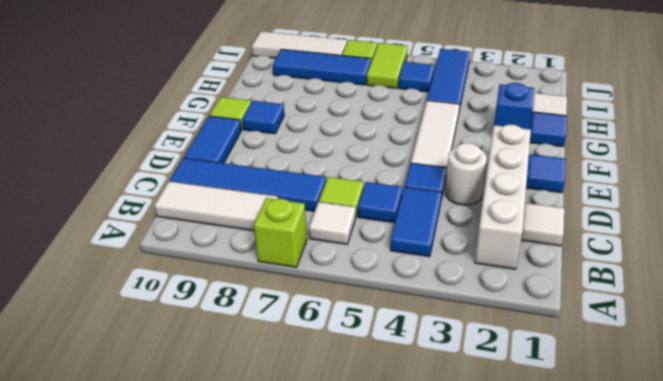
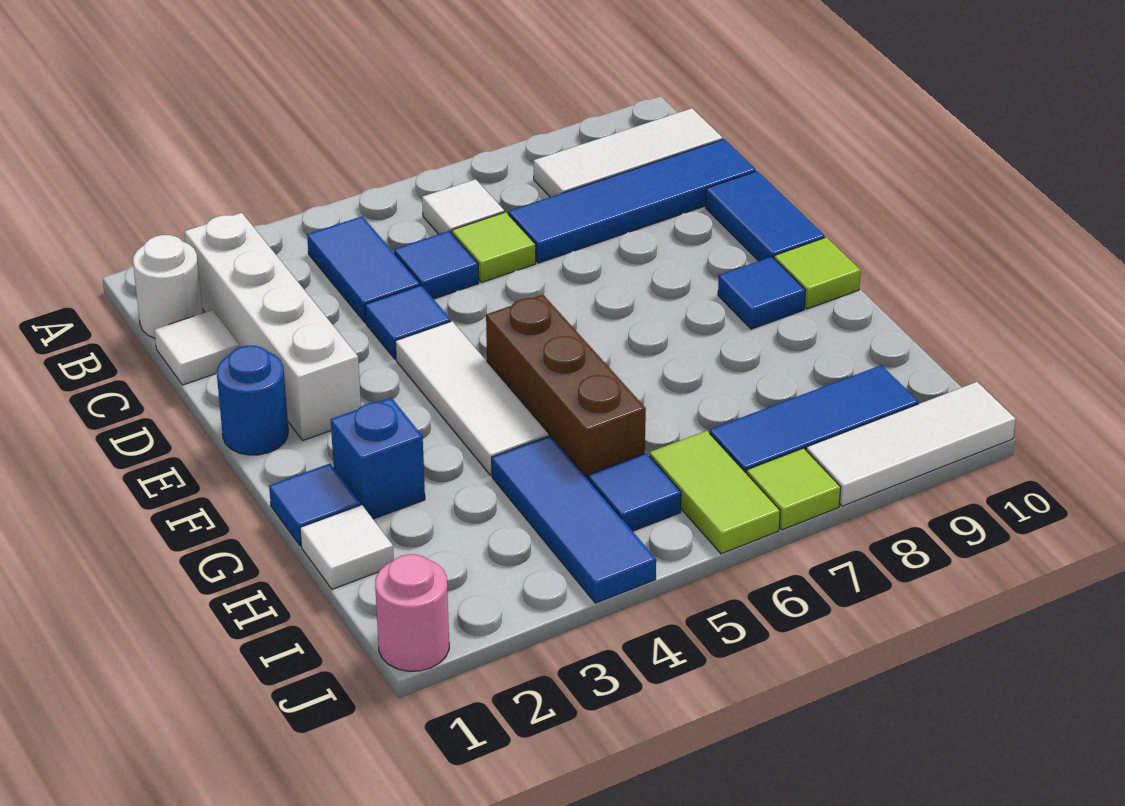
lime brick A7 level 1 -> none
white round brick D3 level 1 -> white round brick B1 level 1
blue tile E1 level 1 -> blue round brick E1 level 1
none -> brown brick F5:H5 level 1
none -> pink round brick J1 level 1

